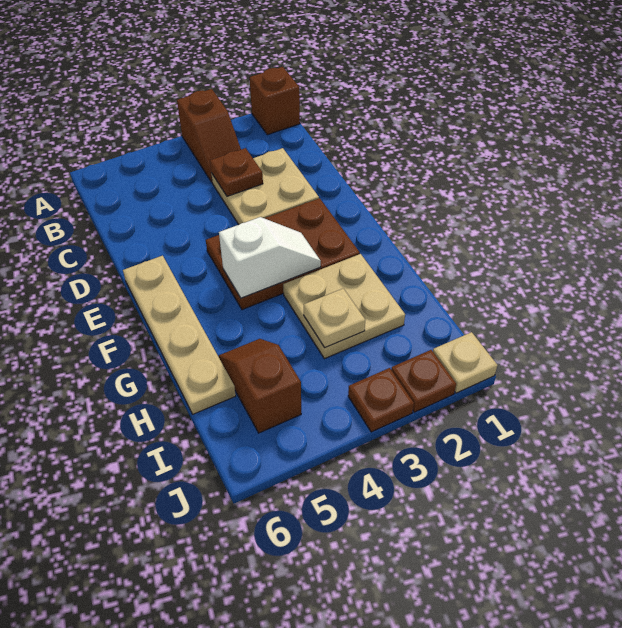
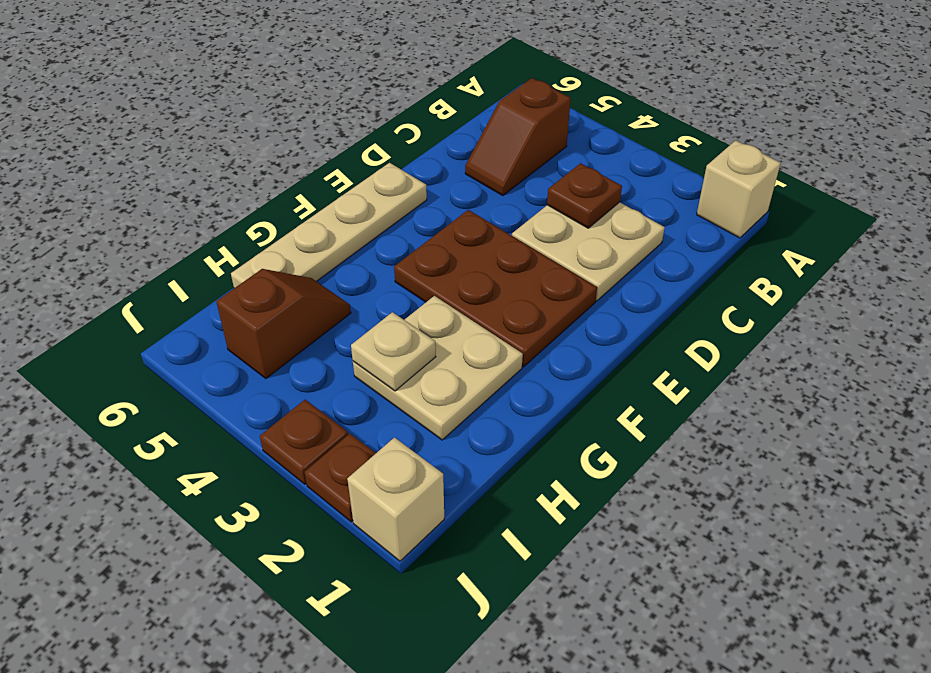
brown brick A1 level 1 -> tan brick A1 level 1
brown slope A3:B3 level 1 top A -> brown slope B5:C5 level 1 top B
white slope F3:F4 level 2 top 4 -> none
tan plate J1 level 1 -> tan brick J1 level 1

